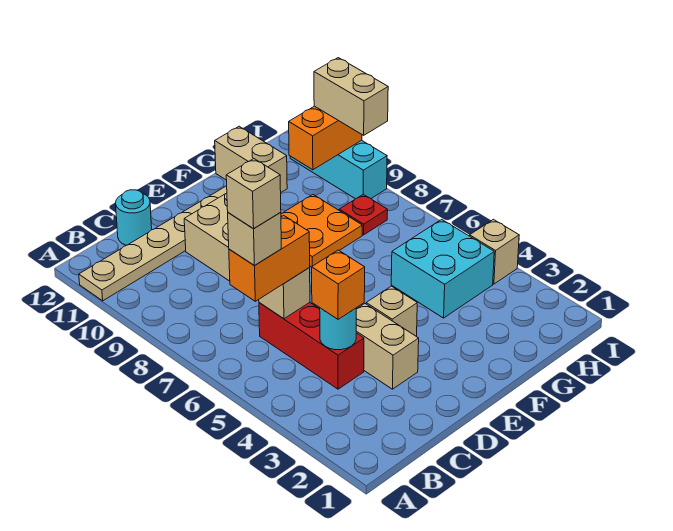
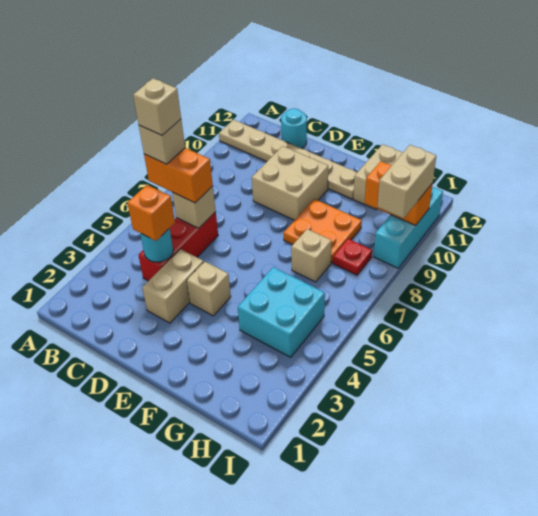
tan brick I4 level 1 -> tan brick G7 level 1

